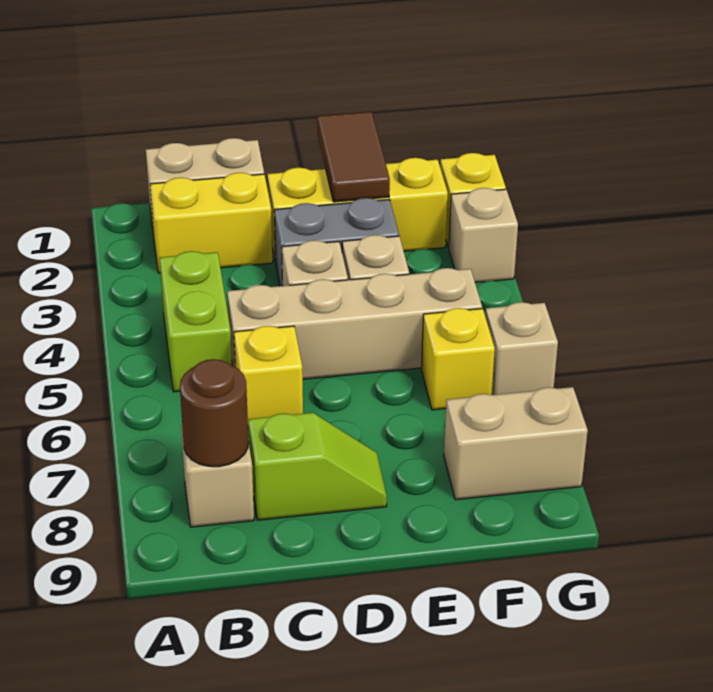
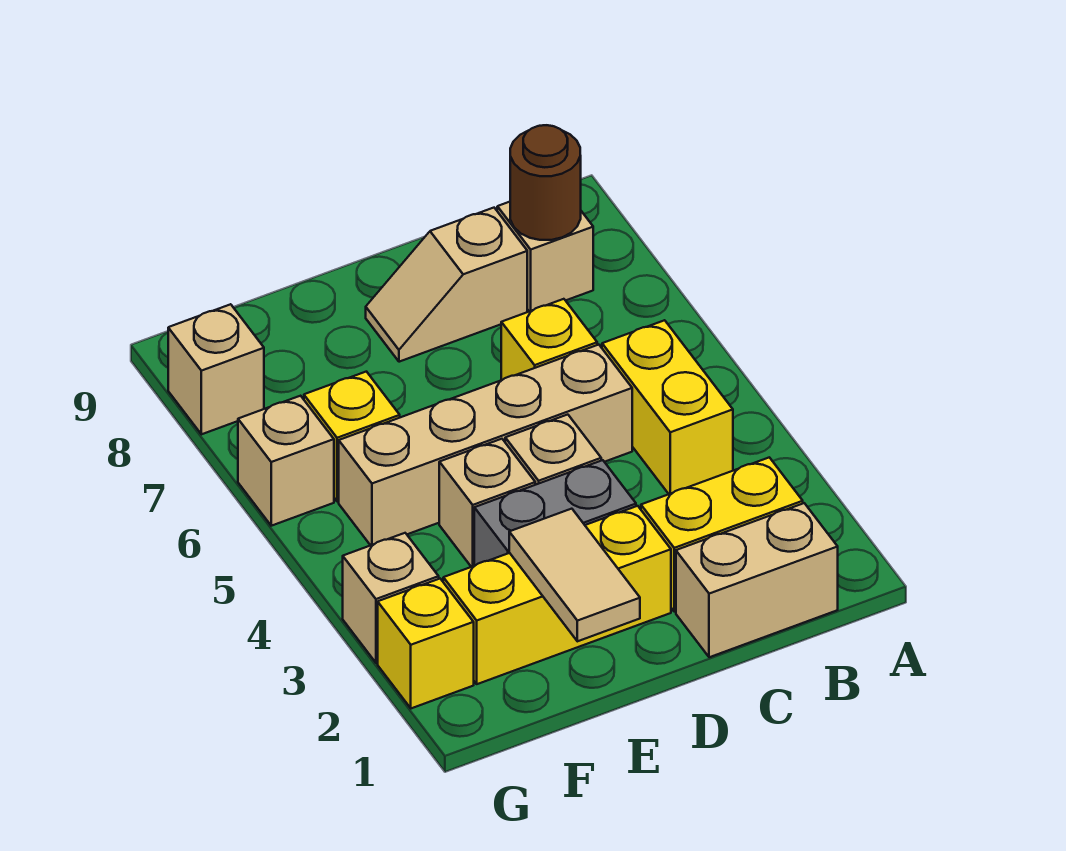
lime brick B4:B5 level 1 -> yellow brick B4:B5 level 1
lime slope C8:D8 level 1 top C -> tan slope C8:D8 level 1 top C
brown tile E1:E2 level 2 -> tan tile E1:E2 level 2
tan brick F8:G8 level 1 -> tan brick G8 level 1

